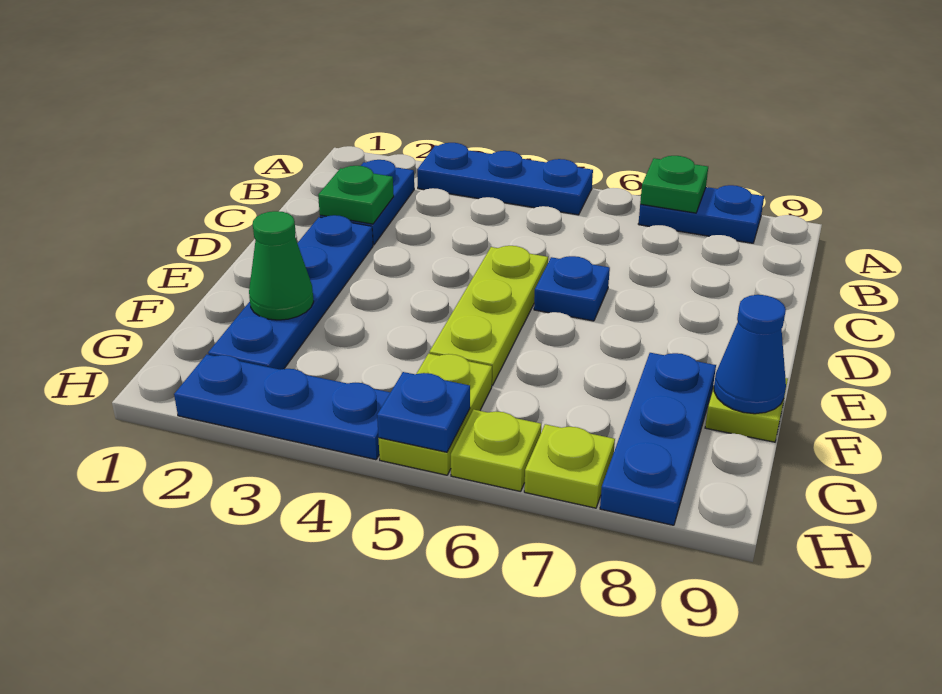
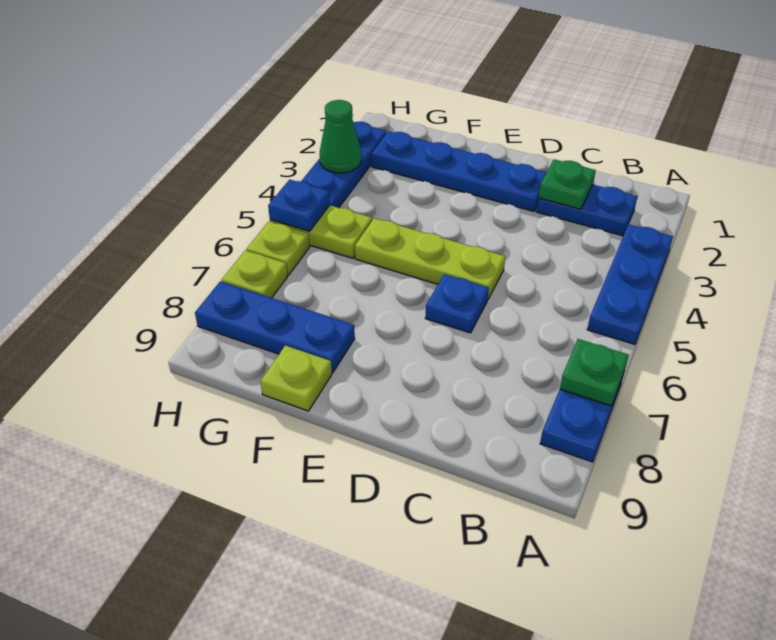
green cone F2 level 2 -> green cone H3 level 2
blue cone F9 level 2 -> none

